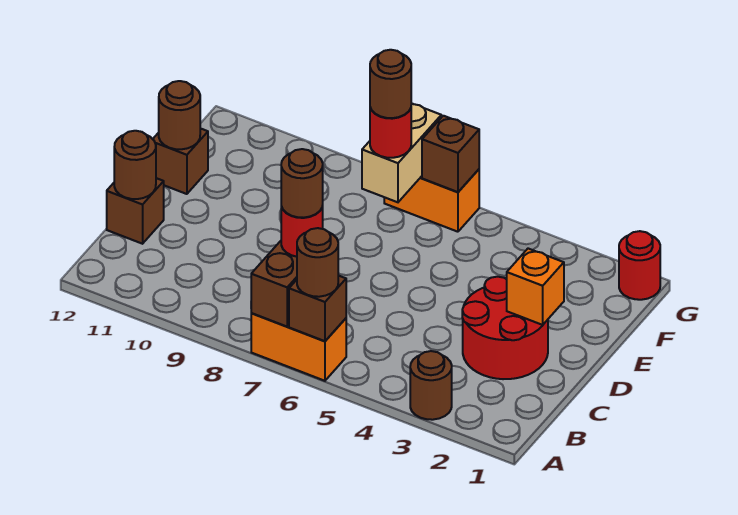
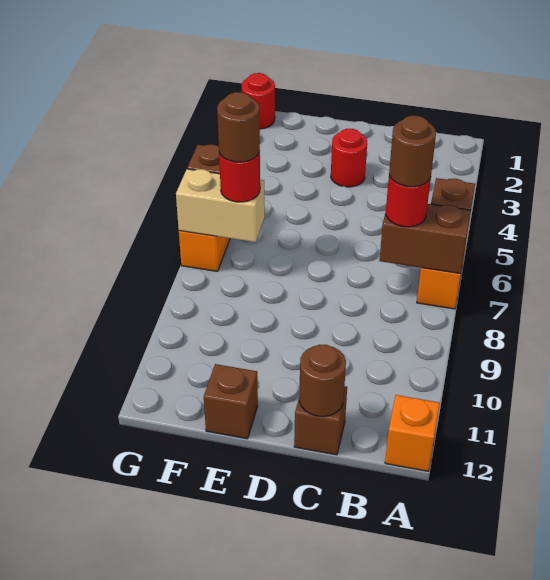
brown round brick A3 level 1 -> none
brown round brick A6 level 3 -> none
red round brick C2:D3 level 1 -> red round brick D3 level 1
orange brick D2 level 2 -> orange brick A12 level 1
brown round brick E12 level 2 -> none

